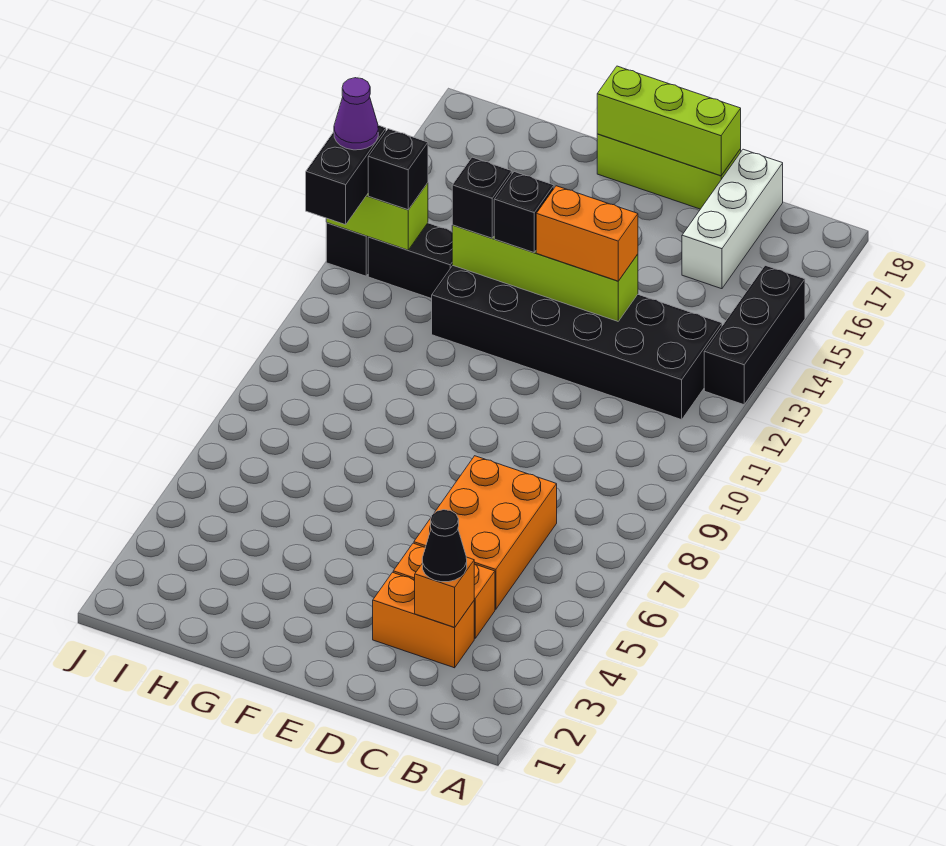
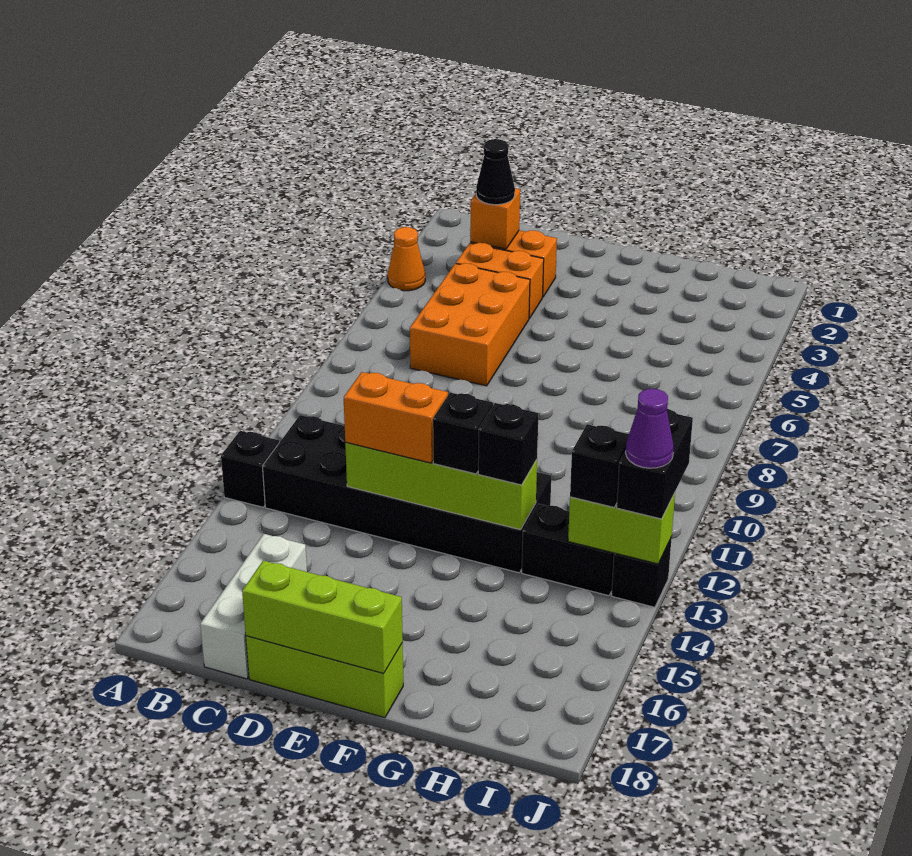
none -> orange cone A4 level 1
black brick A13:A15 level 1 -> black brick A13 level 1

